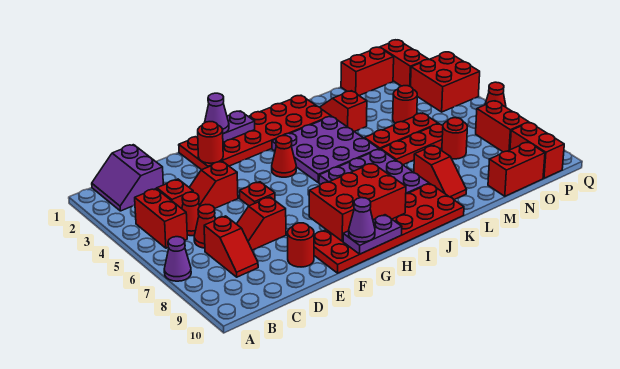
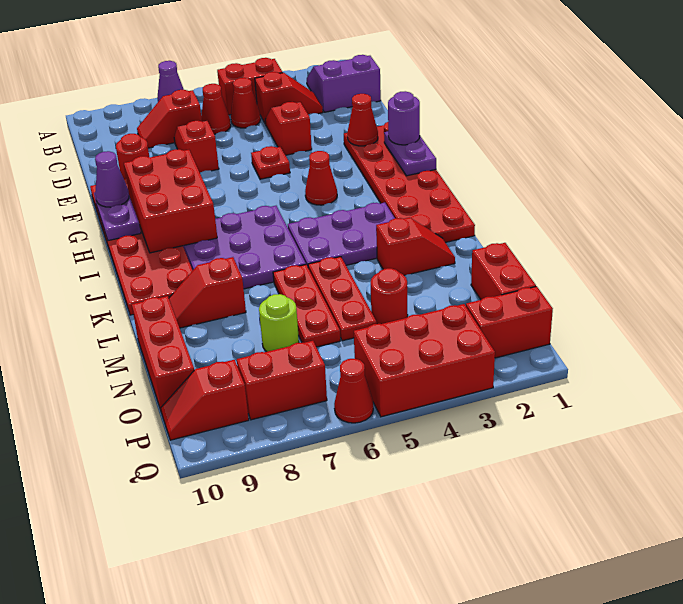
red round brick F2 level 2 -> red cone F2 level 2
purple cone G1 level 3 -> purple round brick G1 level 3
purple plate I3:K5 level 1 -> purple plate J3:K5 level 1
red round brick N7 level 1 -> lime round brick N7 level 1
red brick N10:O10 level 1 -> red brick M10:O10 level 1
red brick P3:Q4 level 1 -> red brick P3:Q5 level 1
red brick P9:P10 level 1 -> red slope P9:P10 level 1 top 9

